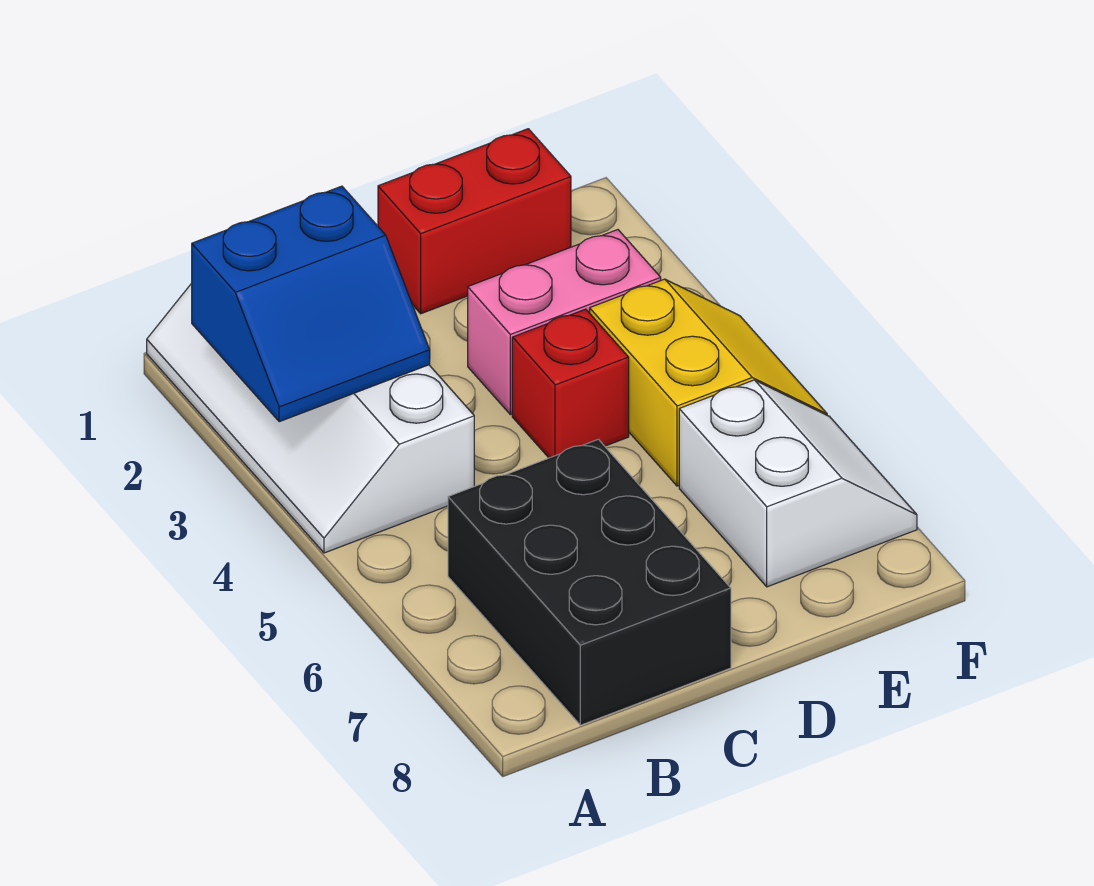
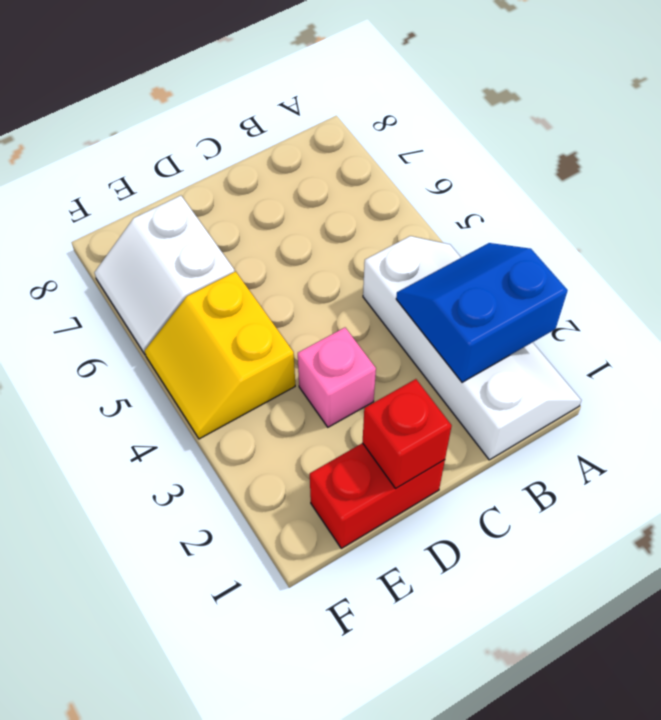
black brick B6:C8 level 1 -> none
pink brick D3:E3 level 1 -> pink brick D3 level 1
red brick D4 level 1 -> red brick D1 level 2

